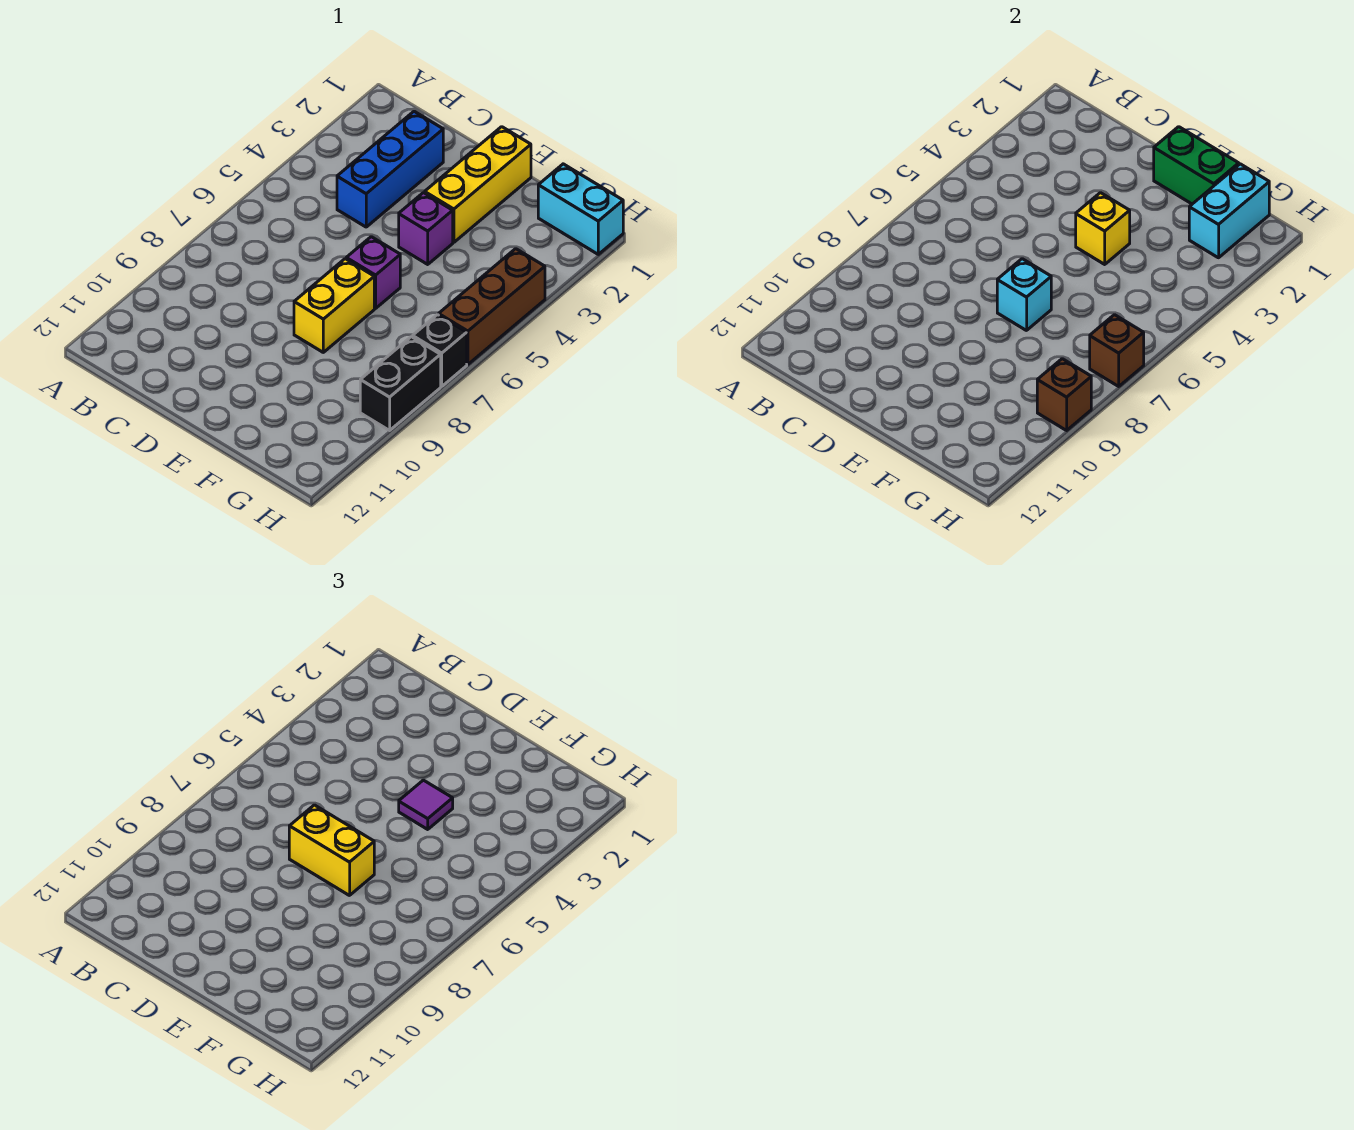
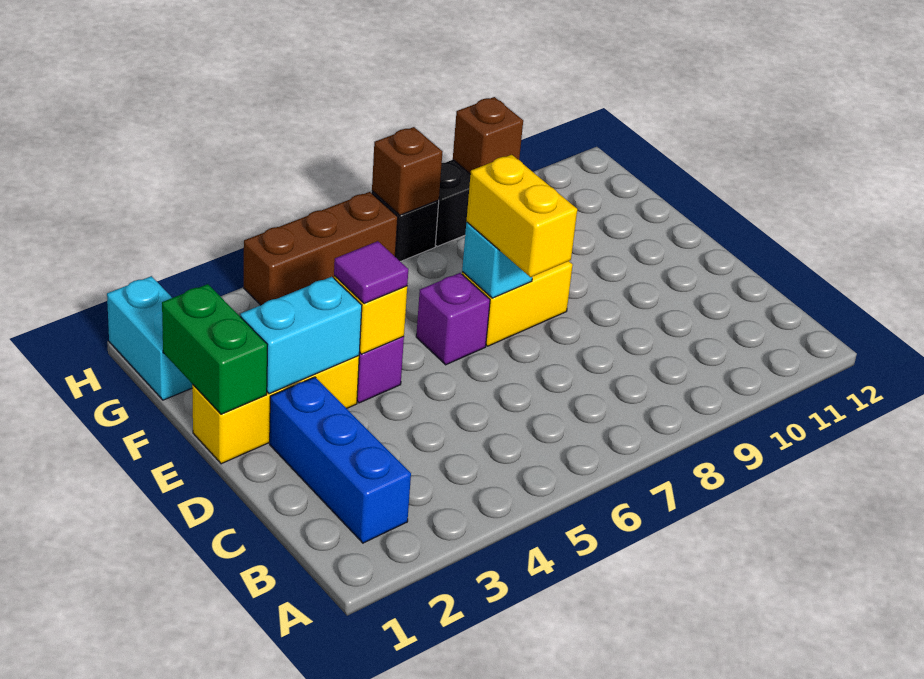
blue brick C2:C4 level 1 -> blue brick B2:D2 level 1
cyan brick G1:G2 level 2 -> cyan brick E2:E3 level 2

